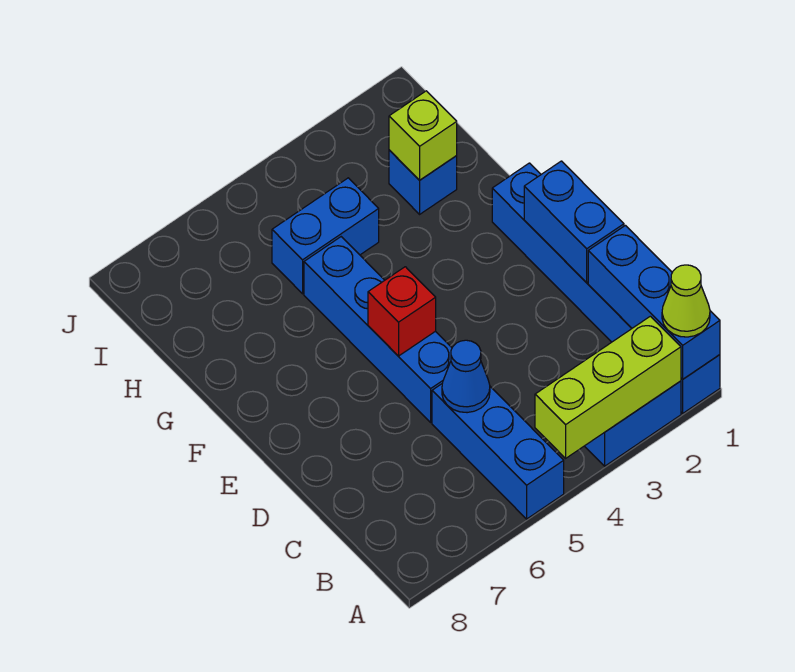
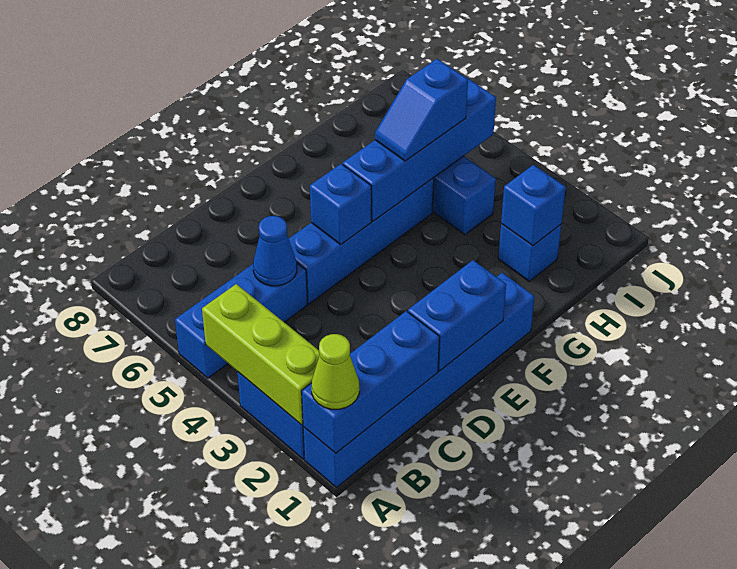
red brick E5 level 2 -> blue brick E5 level 2
none -> blue brick F5:I5 level 2
none -> blue slope G5:H5 level 3 top H
lime brick H2 level 2 -> blue brick H2 level 2

